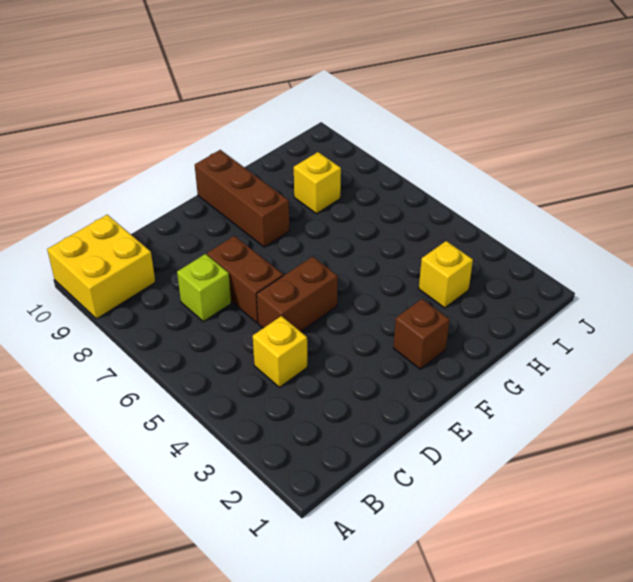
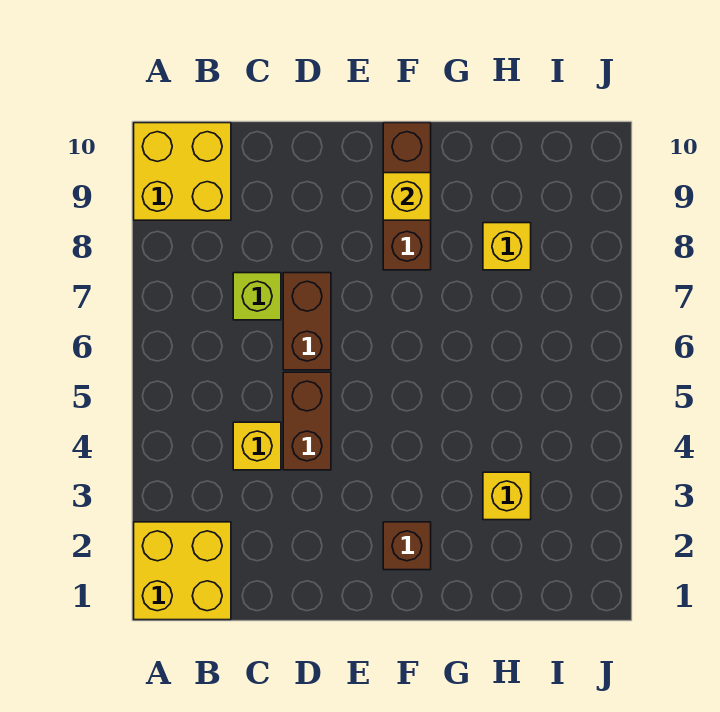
none -> yellow brick A1:B2 level 1
brown brick D5:E5 level 1 -> brown brick D4:D5 level 1
none -> yellow brick F9 level 2

